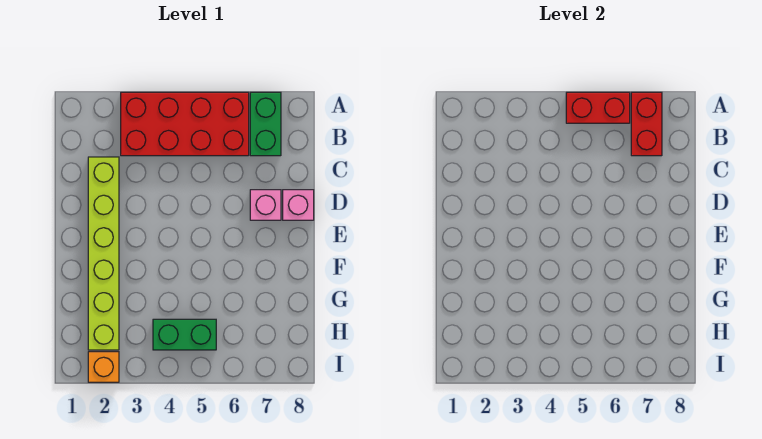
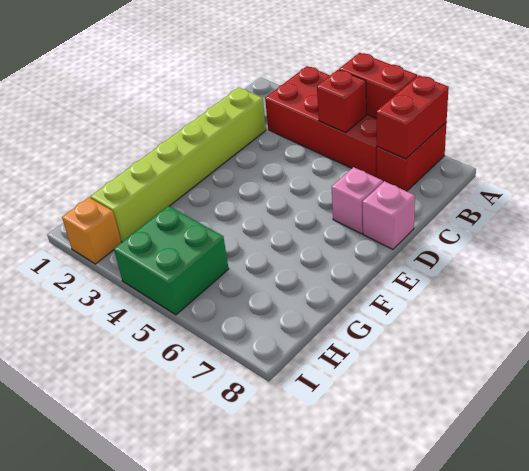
green brick A7:B7 level 1 -> red brick A7:B7 level 1
none -> red brick B5 level 2
green brick H4:H5 level 1 -> green brick H4:I5 level 1

